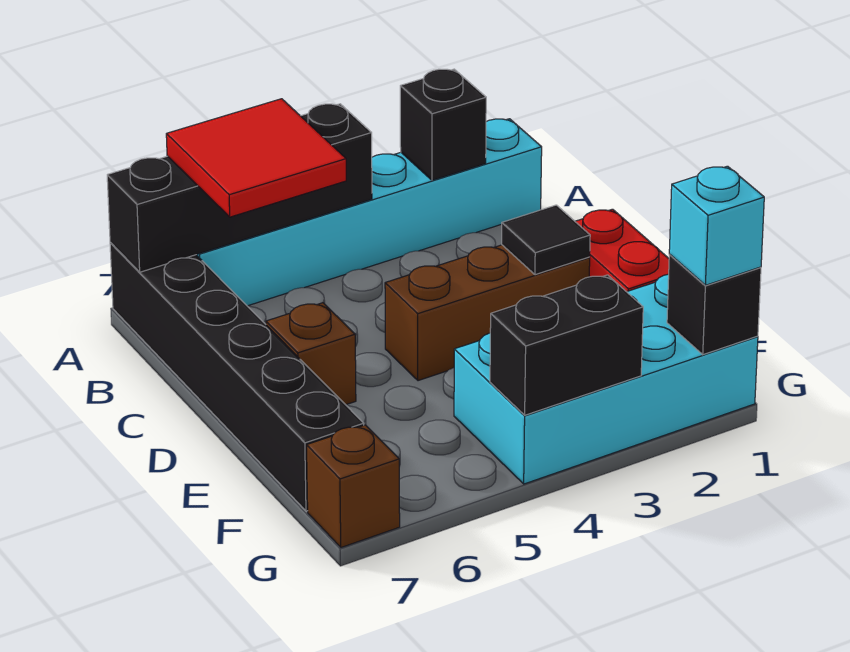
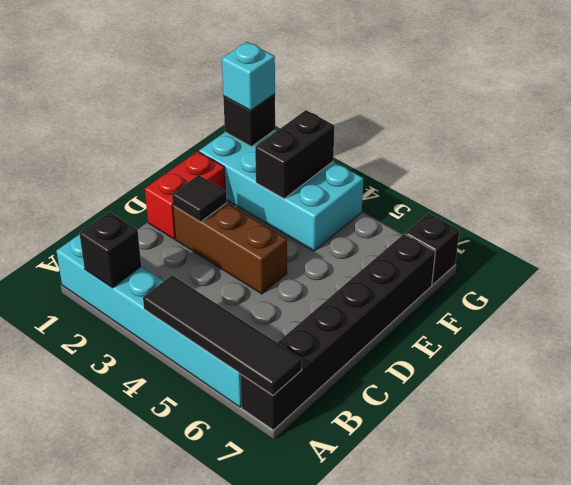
black brick A4:A7 level 2 -> black tile A4:A7 level 2
red tile A5:B6 level 3 -> none
brown brick D6 level 1 -> none
black brick G3:G4 level 2 -> black brick F3:G3 level 2
brown brick G7 level 1 -> black brick G7 level 1

